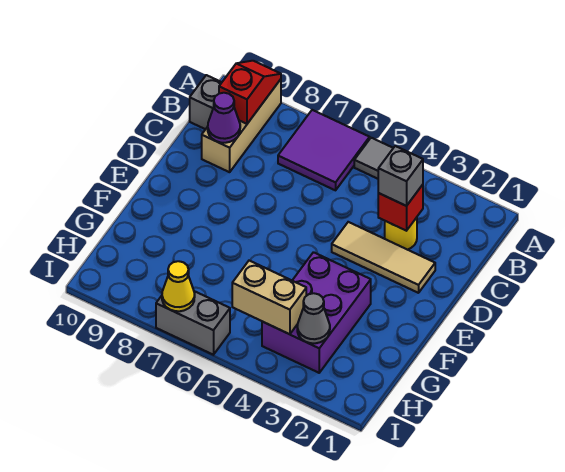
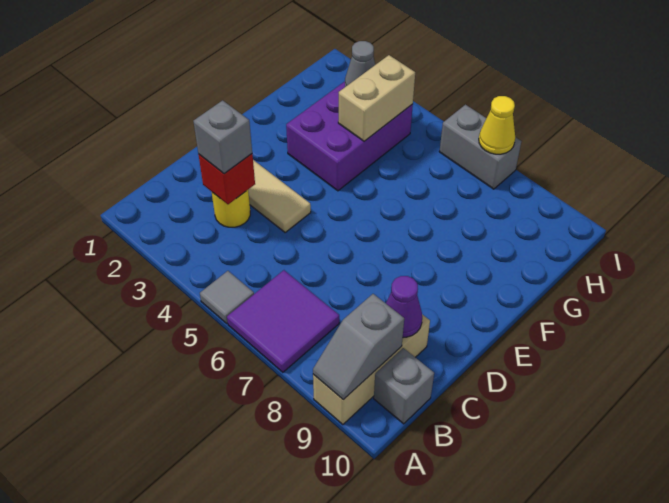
red slope A9:B9 level 2 top B -> grey slope A9:B9 level 2 top B
tan brick H4:H5 level 2 -> tan brick G4:H4 level 2

